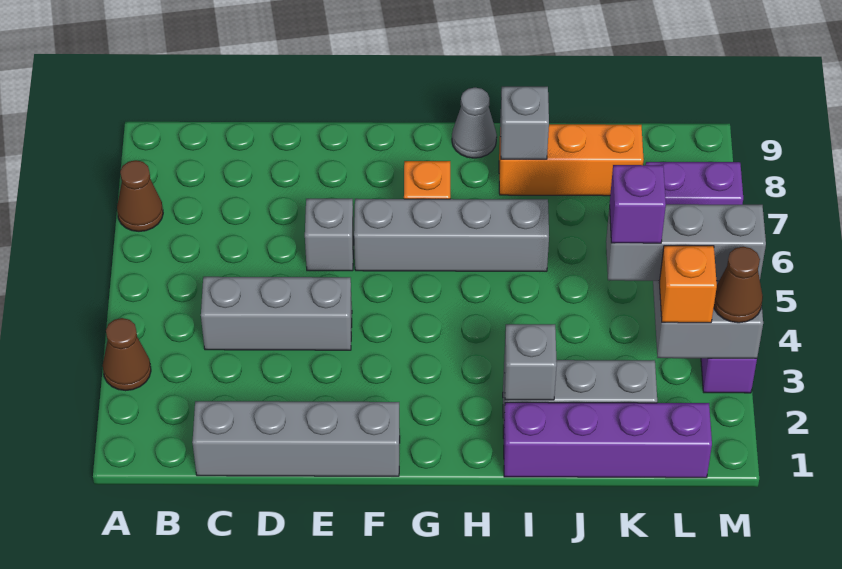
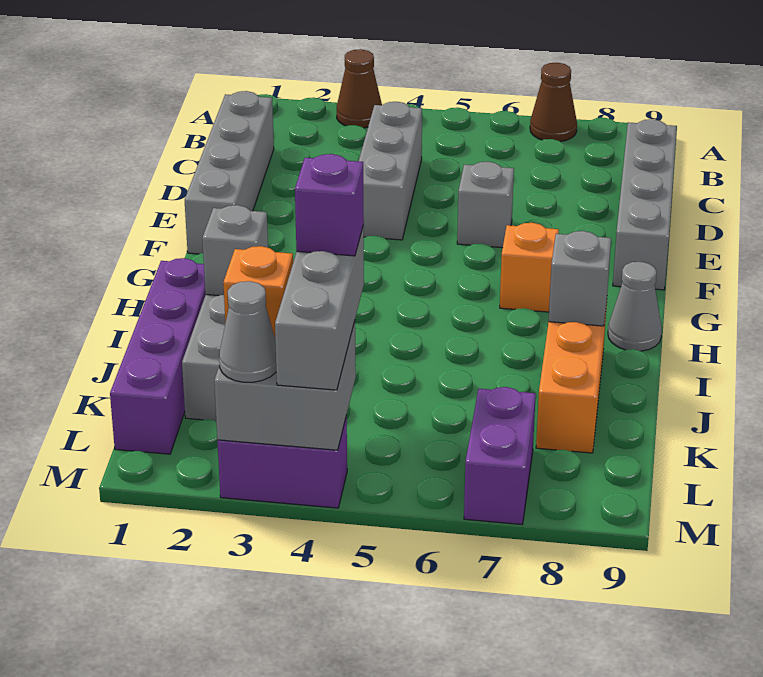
grey brick F6:I6 level 1 -> grey brick C9:F9 level 1
brown cone M3 level 3 -> grey cone M3 level 3

